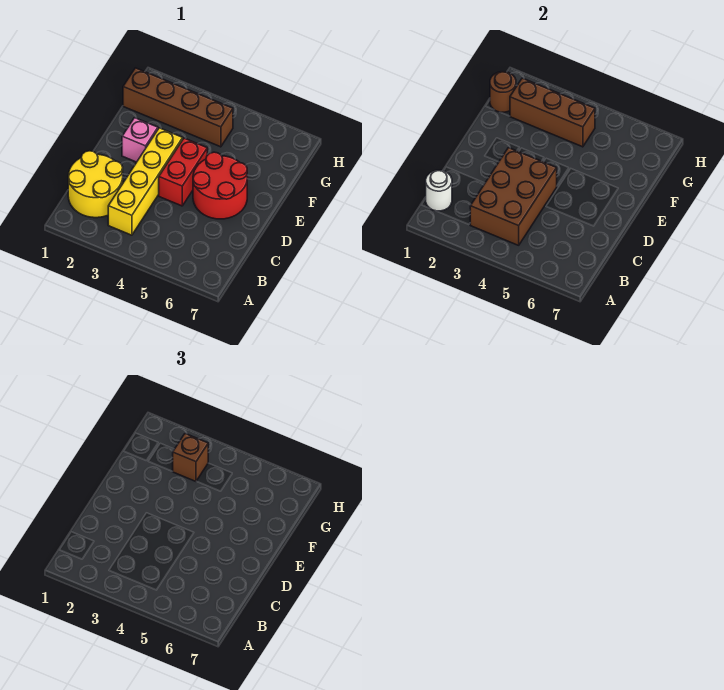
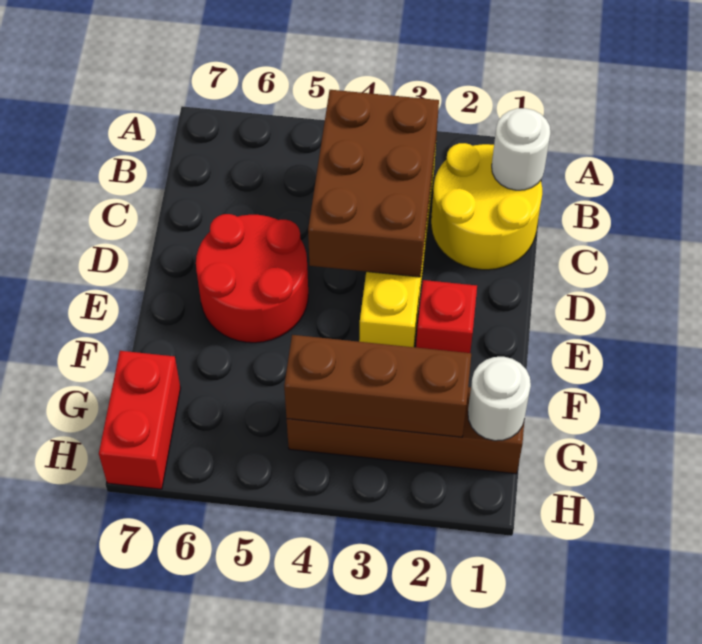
red brick D4:E4 level 1 -> red brick G7:H7 level 1
pink brick E2 level 1 -> red brick E2 level 1
brown round brick G1 level 2 -> white round brick G1 level 2
brown brick G3 level 3 -> none

